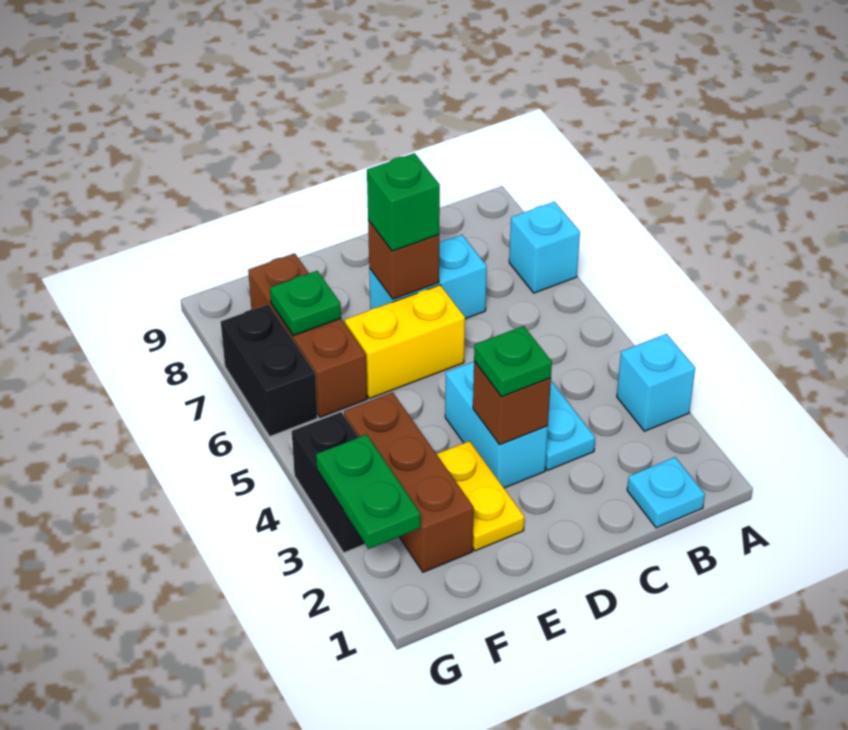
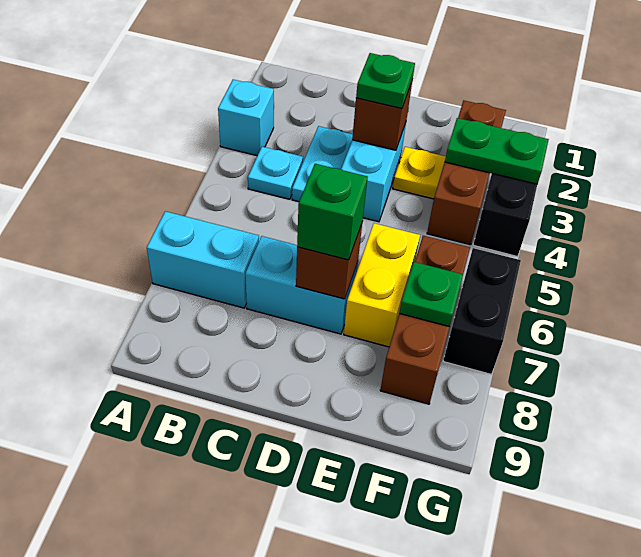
cyan brick A7 level 1 -> cyan brick A7:B7 level 1
cyan plate B1 level 1 -> cyan plate B4 level 1
yellow brick D6:E6 level 1 -> yellow brick E6:E7 level 1
yellow plate E2:E3 level 1 -> yellow plate E3 level 1
green plate G2:G3 level 2 -> green plate F3:G3 level 2

